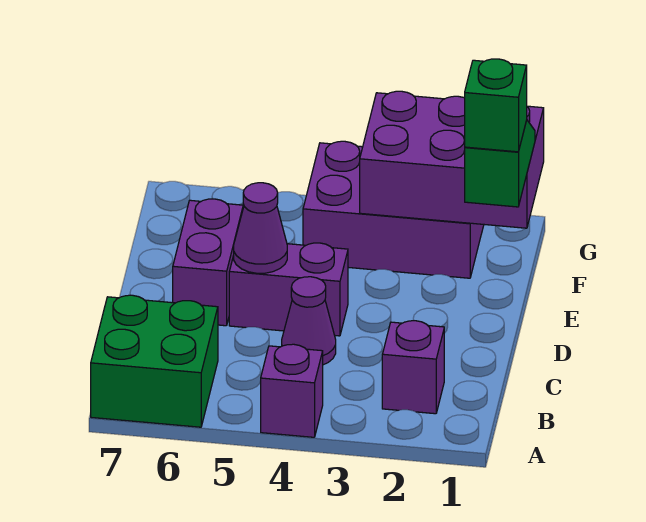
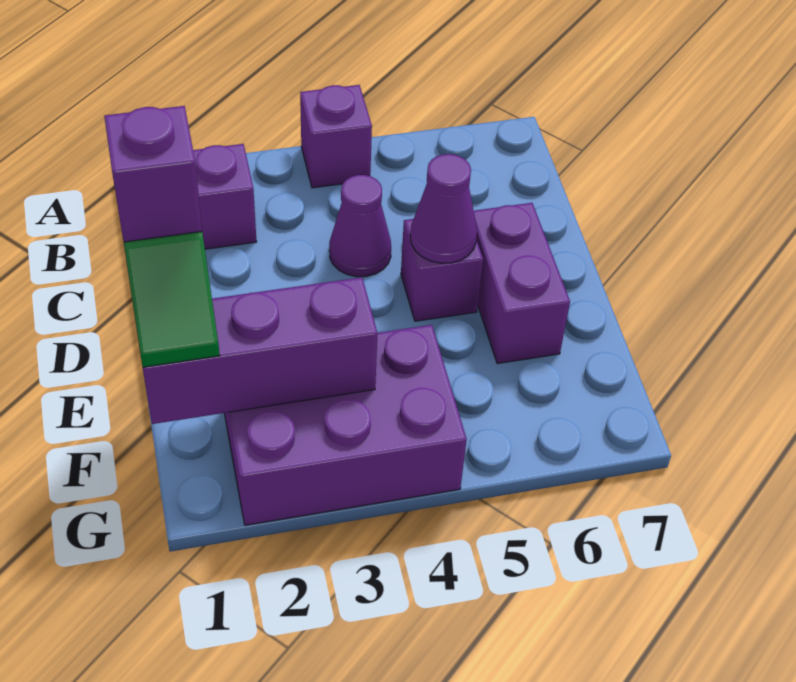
green brick A6:B7 level 1 -> none
purple brick D4:D5 level 1 -> purple brick D5 level 1
green brick E1 level 4 -> purple brick E1 level 4
purple brick F1:G3 level 2 -> purple brick F1:F3 level 2

